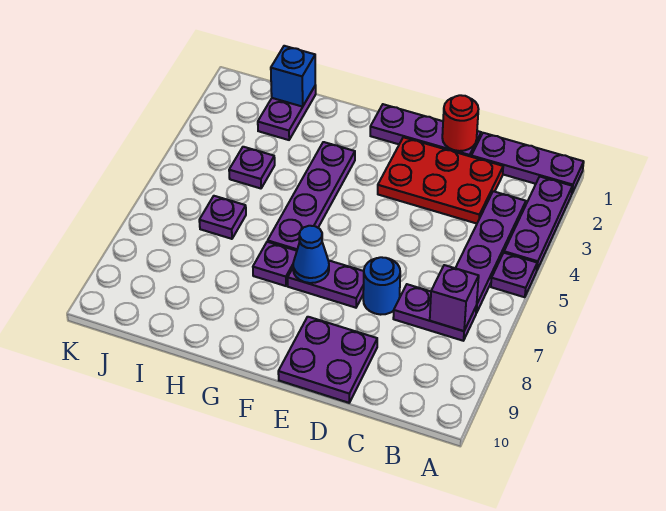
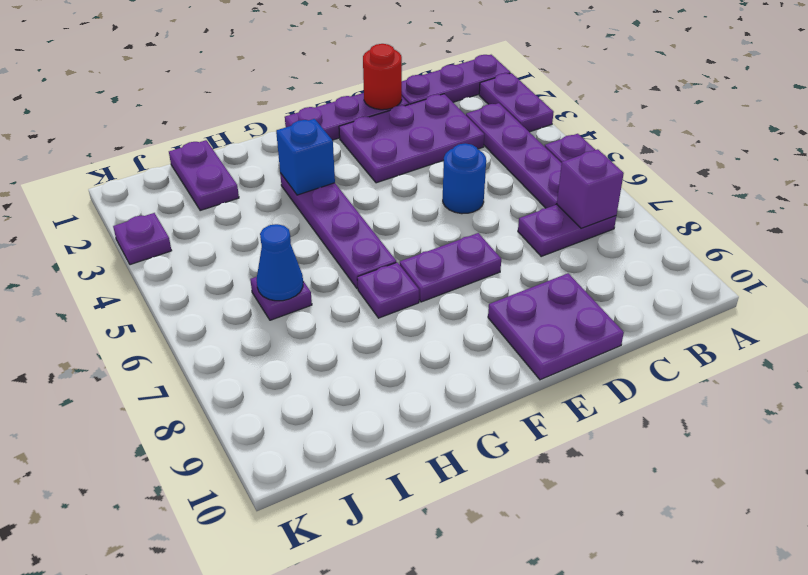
purple plate A2:A4 level 1 -> purple plate A2:A3 level 1
red plate C2:E3 level 1 -> purple plate C2:E3 level 1
blue round brick D7 level 1 -> blue round brick D5 level 1
blue cone F7 level 2 -> blue cone I6 level 2
blue brick I1 level 2 -> blue brick G3 level 2
purple plate I4 level 1 -> purple plate K3 level 1

